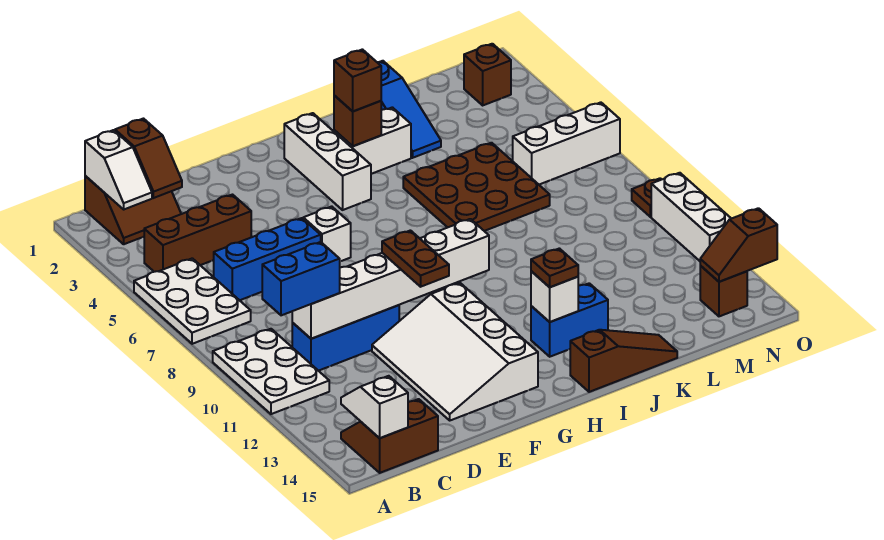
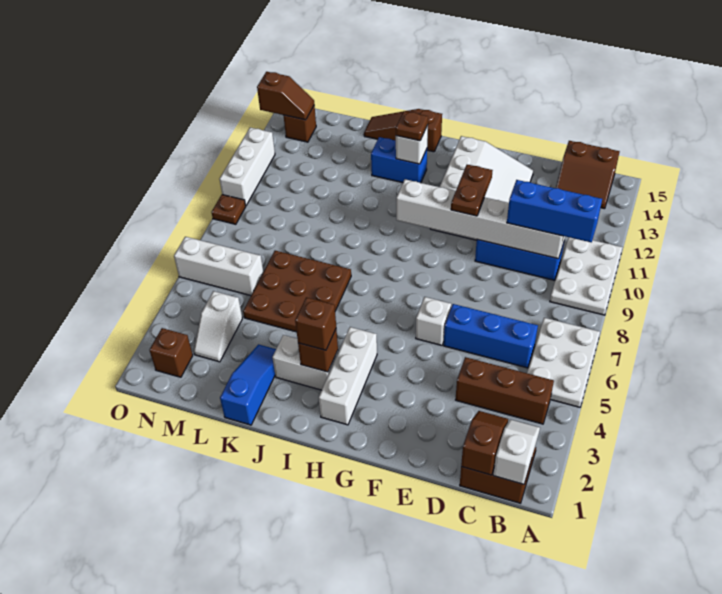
blue brick B10:C10 level 3 -> blue brick B10:D10 level 3
white slope B14:B15 level 2 top 15 -> white slope M3:M4 level 1 top 4

